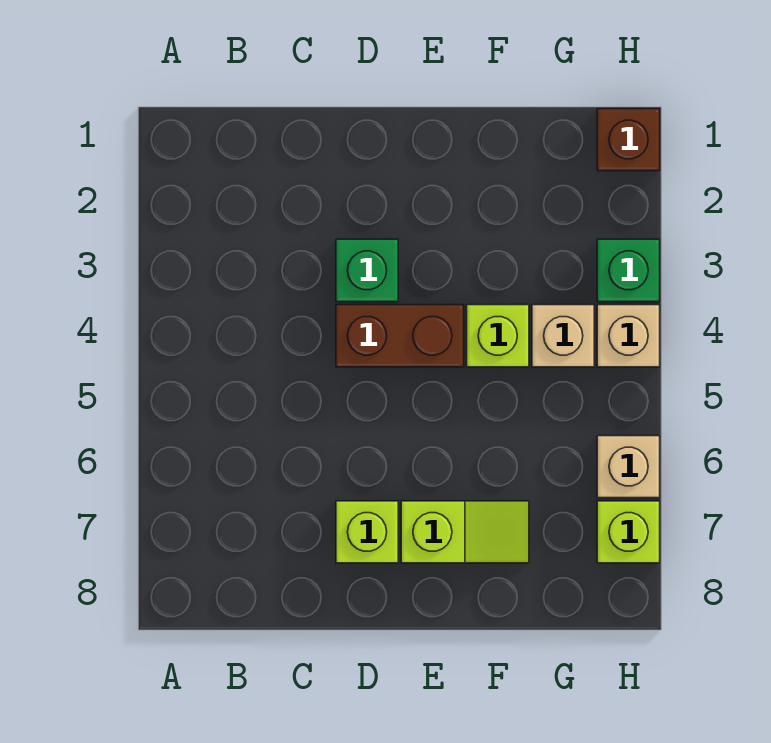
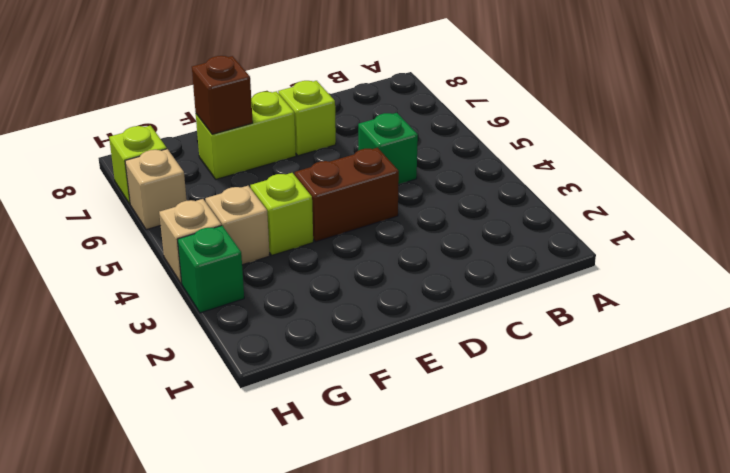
green brick D3 level 1 -> green brick C5 level 1
lime slope E7:F7 level 1 top E -> lime brick E7:F7 level 1
brown brick H1 level 1 -> brown brick F7 level 2

